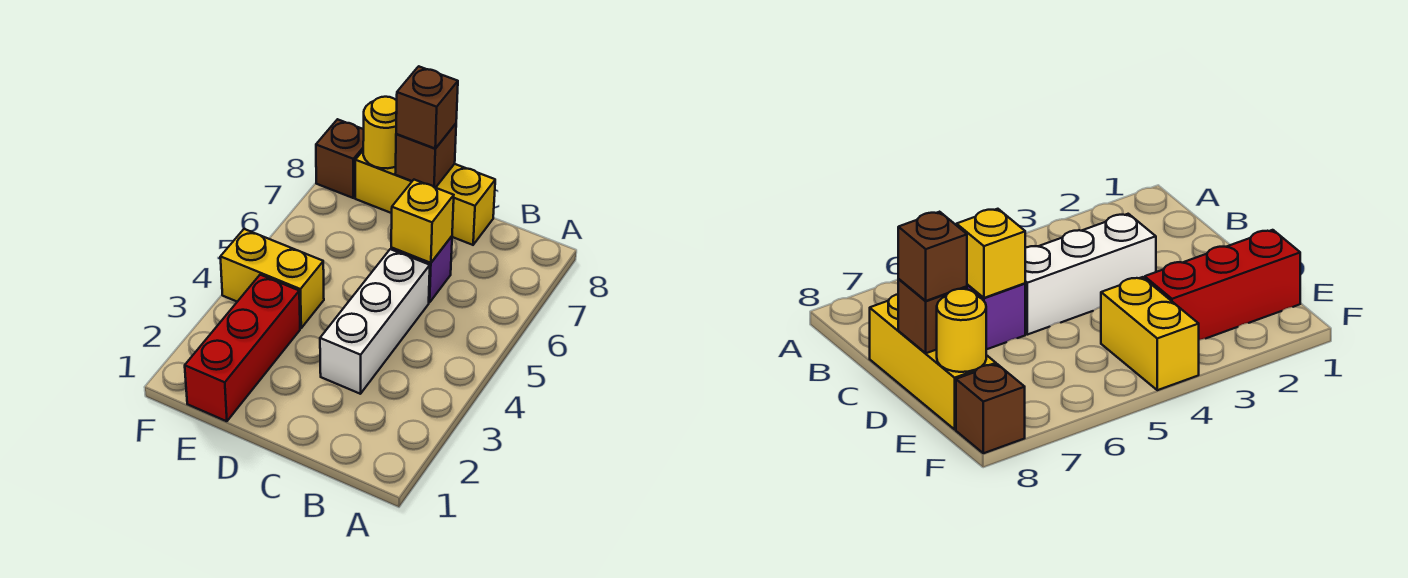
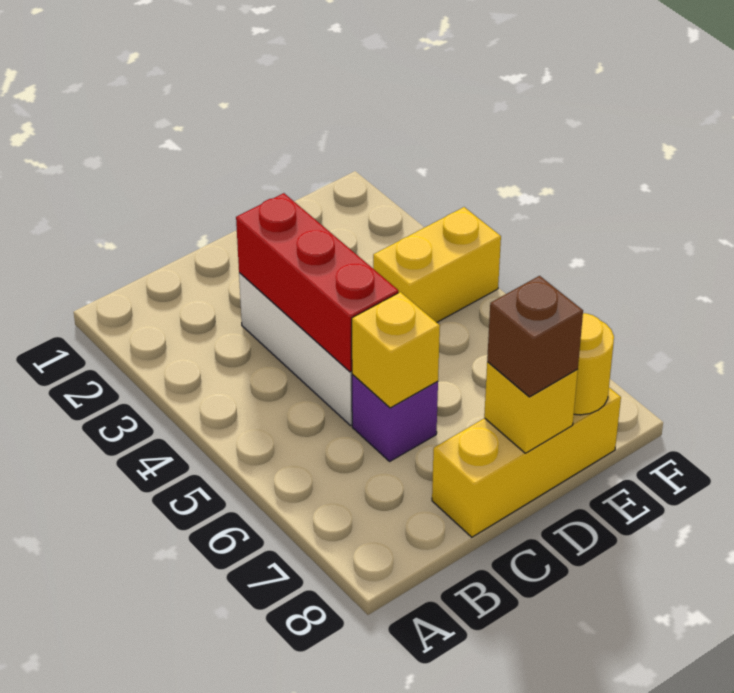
brown brick D8 level 2 -> yellow brick D8 level 2
red brick E1:E3 level 1 -> red brick C3:C5 level 2
brown brick F8 level 1 -> none

